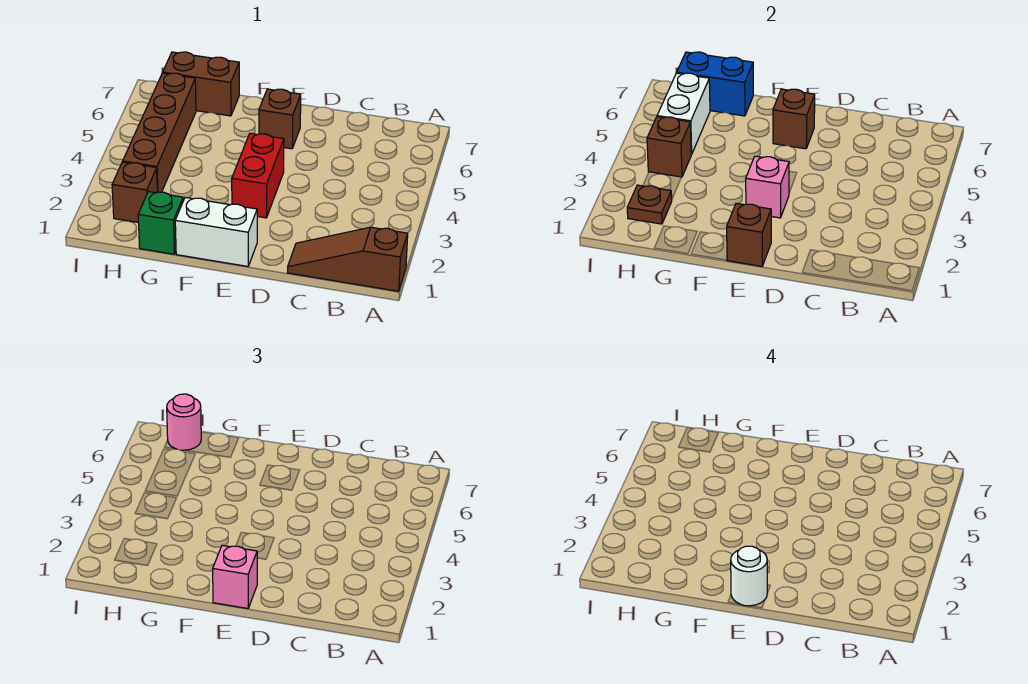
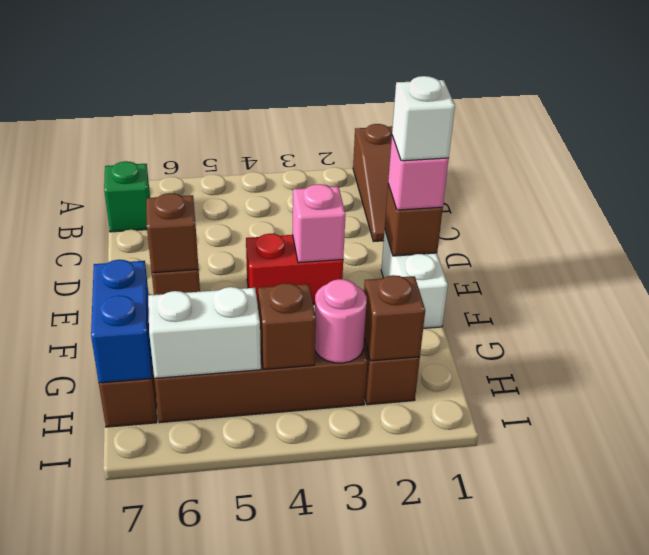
white round brick E1 level 4 -> white brick E1 level 4
green brick G1 level 1 -> green brick B7 level 1
brown plate H2 level 2 -> brown brick H2 level 2
pink round brick H7 level 3 -> pink round brick H3 level 2

